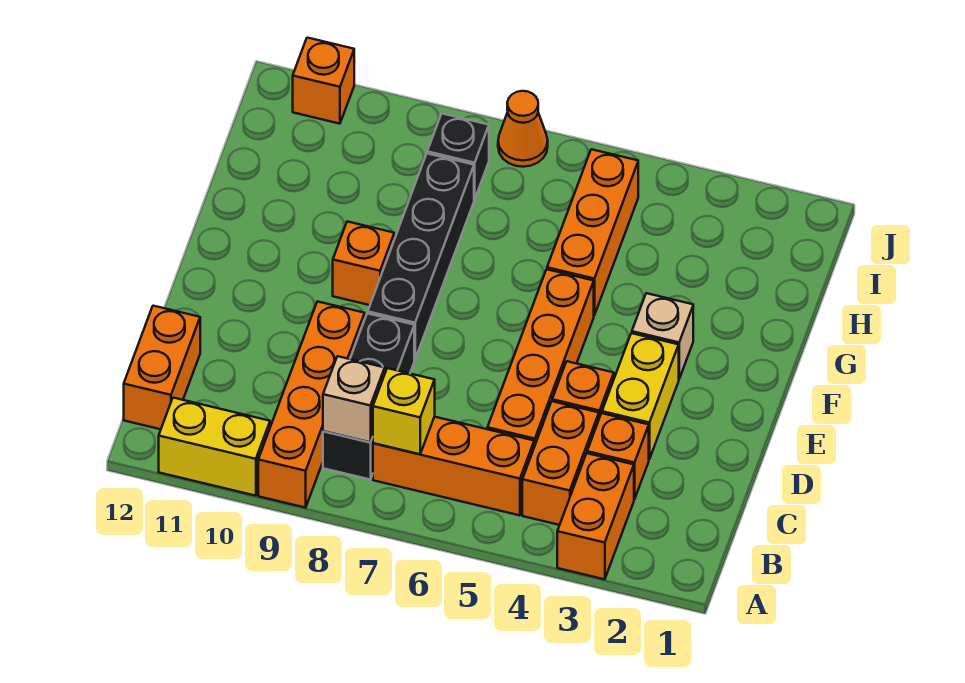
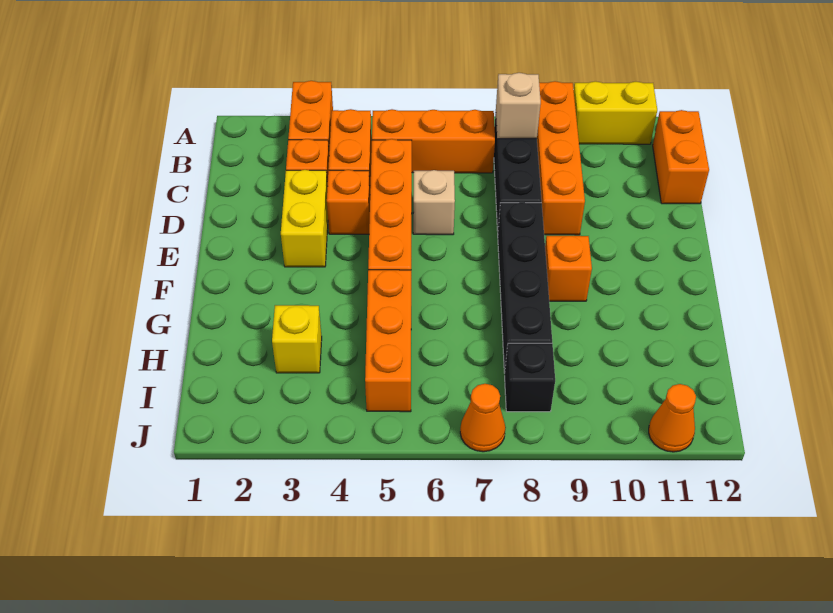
yellow brick B7 level 2 -> yellow brick H3 level 1
tan brick F3 level 1 -> tan brick D6 level 1
orange brick J11 level 1 -> orange cone J11 level 1

